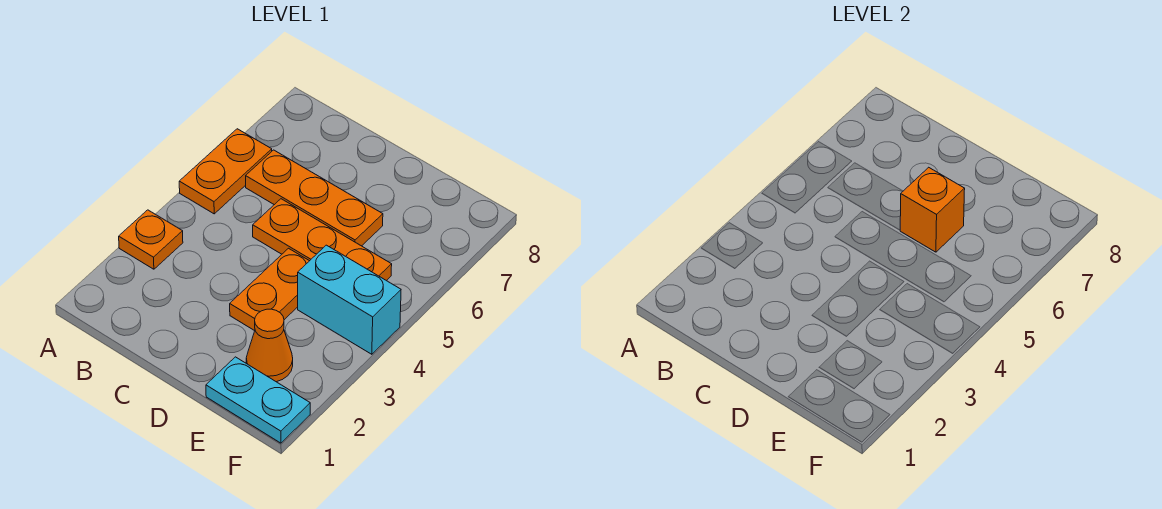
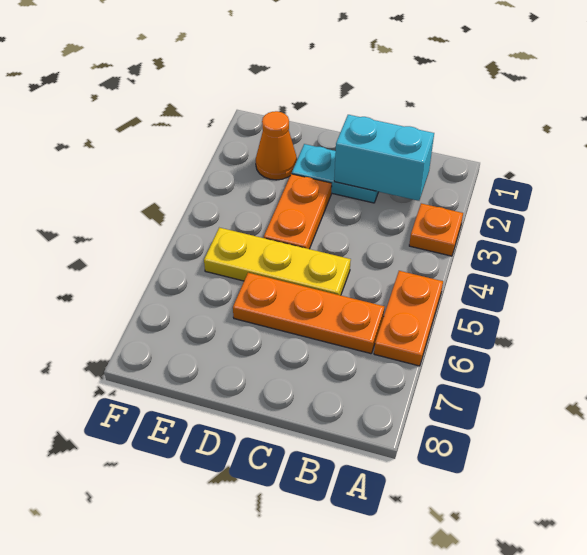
orange plate C5:E5 level 1 -> yellow plate C5:E5 level 1
orange brick D6 level 2 -> none
cyan plate E1:F1 level 1 -> cyan plate C2:D2 level 1
cyan brick E4:F4 level 1 -> cyan brick B2:C2 level 2

